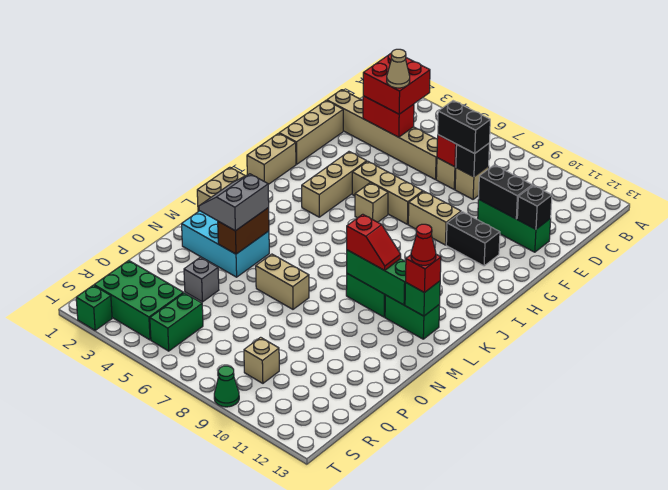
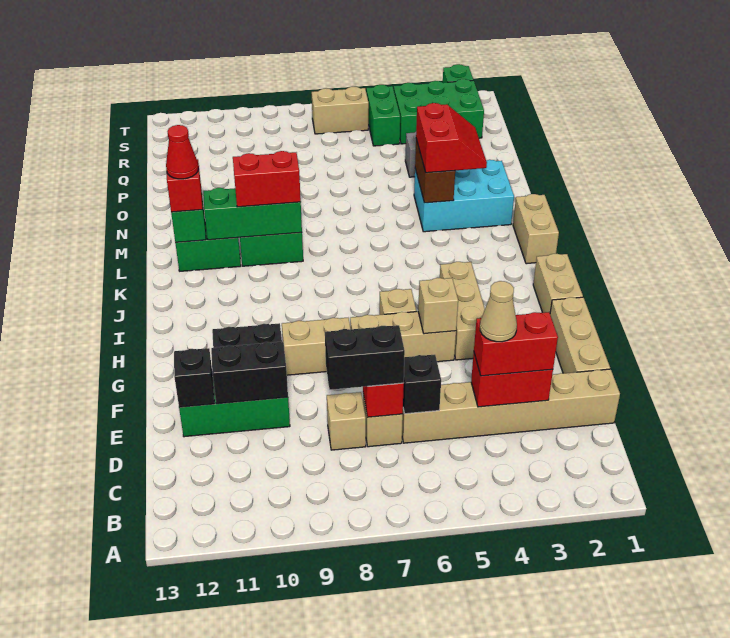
red brick C3:D4 level 3 -> red brick D3:D4 level 3
black brick D8 level 2 -> black brick D6 level 2
red slope L9:L10 level 3 top 9 -> red brick L9:L10 level 3
grey slope M3:N4 level 3 top 4 -> red slope M3:N4 level 3 top 4
tan brick N6:N7 level 1 -> tan brick S6:S7 level 1
tan brick R9 level 1 -> tan brick G5 level 2
green cone T9 level 1 -> none

